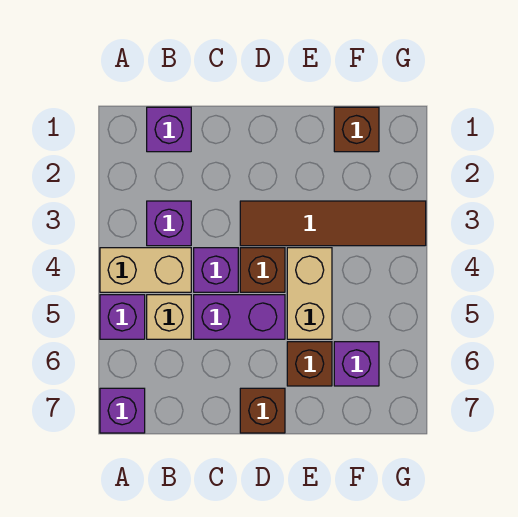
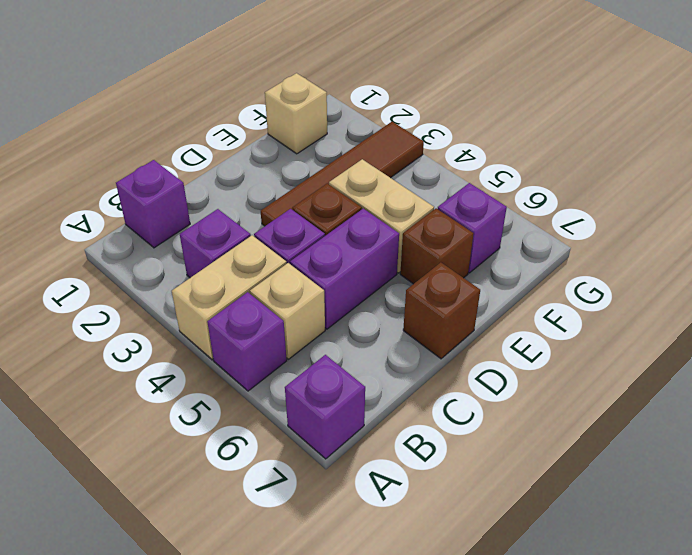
brown brick F1 level 1 -> tan brick F1 level 1

